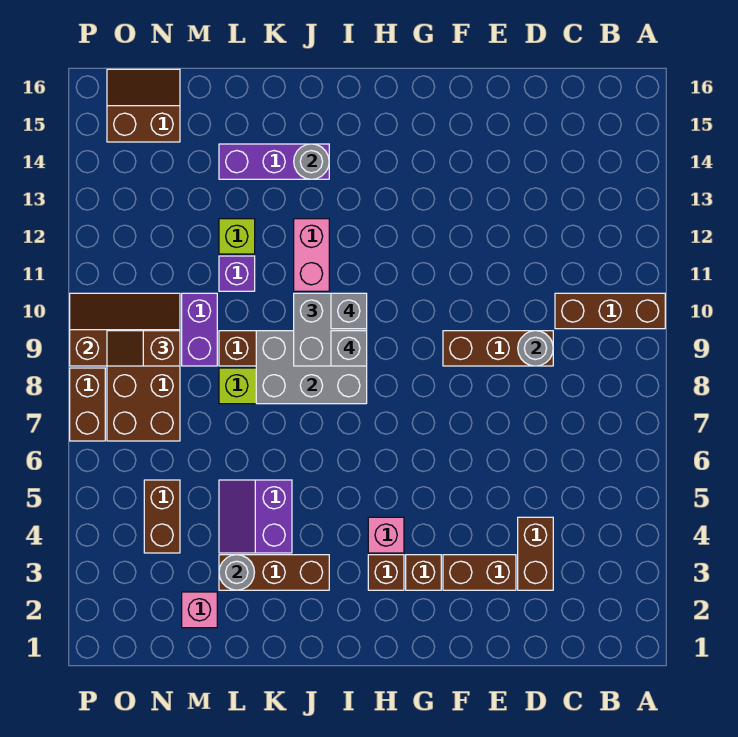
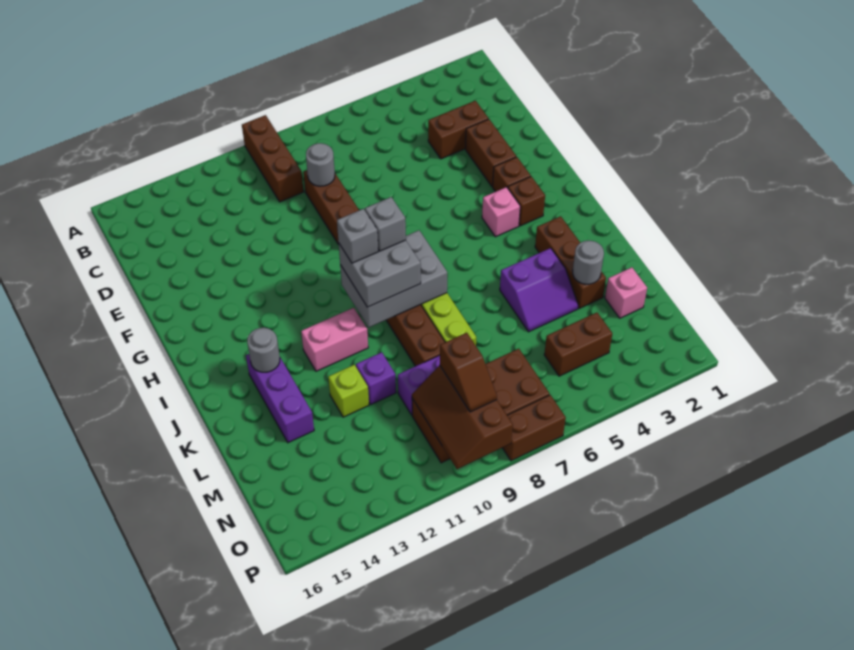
grey brick I8:K9 level 2 -> grey brick I8:J10 level 2
brown slope N15:O16 level 1 top 15 -> none

